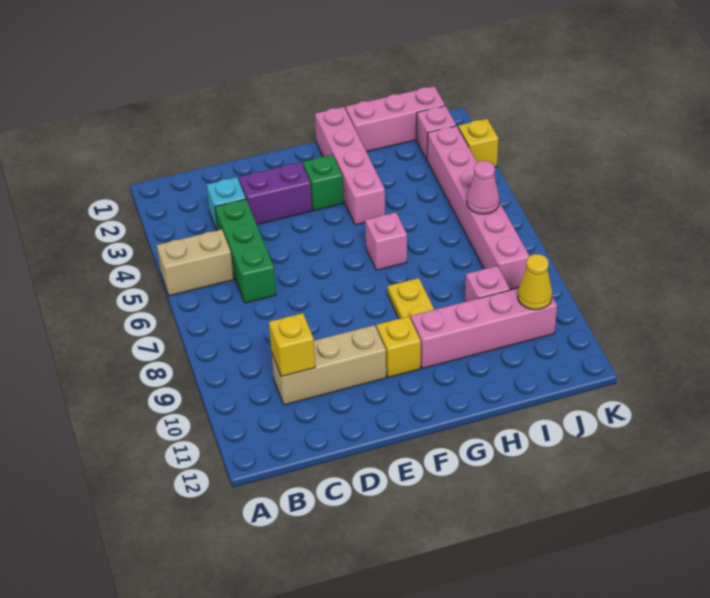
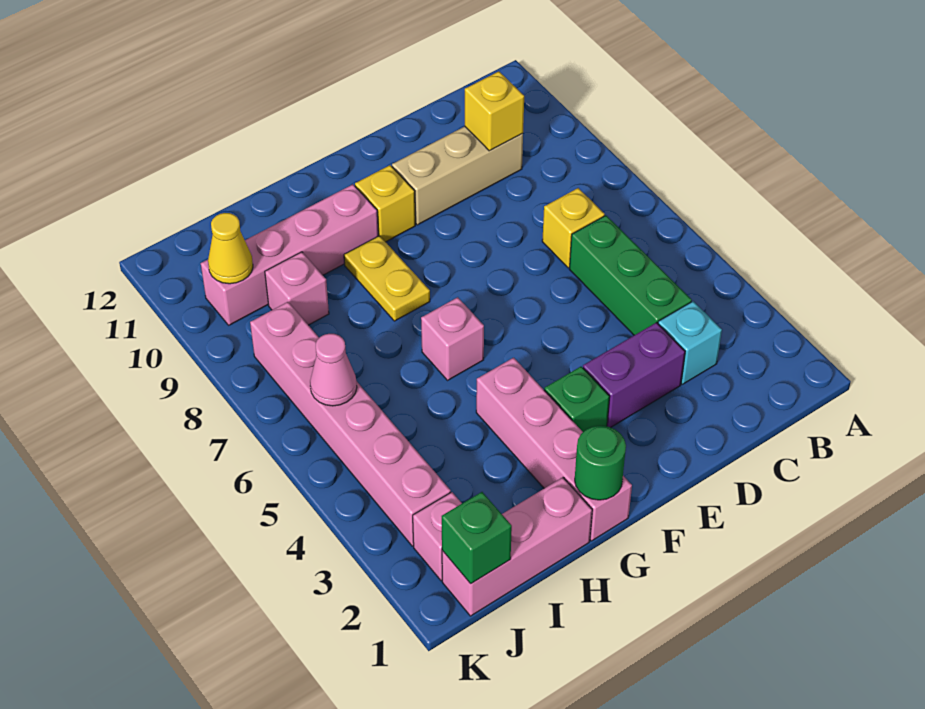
tan brick A5:B5 level 1 -> none
none -> green round brick G1 level 2
none -> green brick J1 level 2
yellow brick K3 level 1 -> yellow brick C7 level 1

